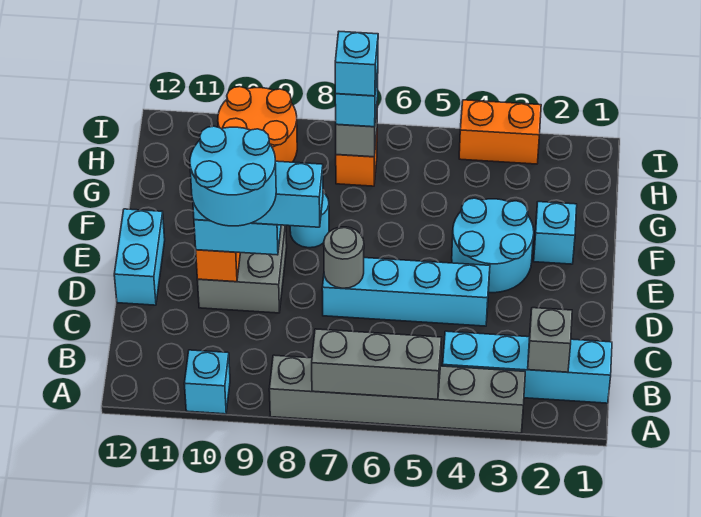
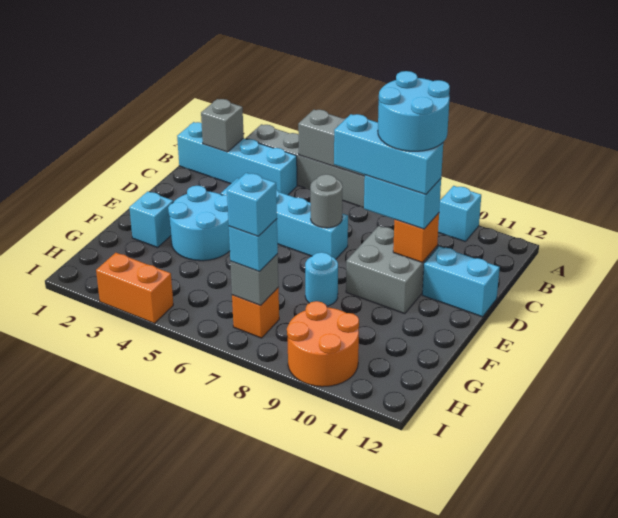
cyan brick D12:E12 level 1 -> cyan brick D11:D12 level 1

